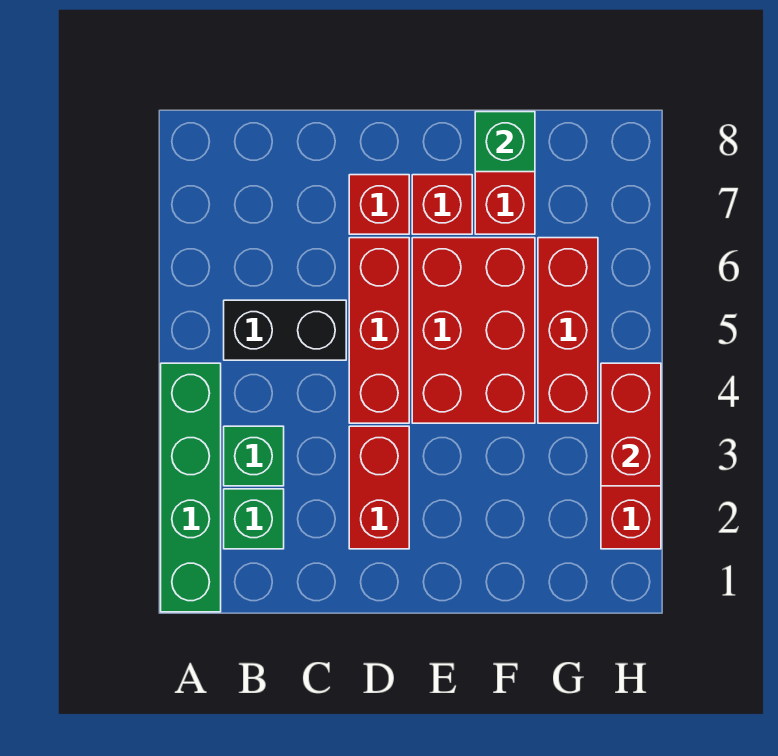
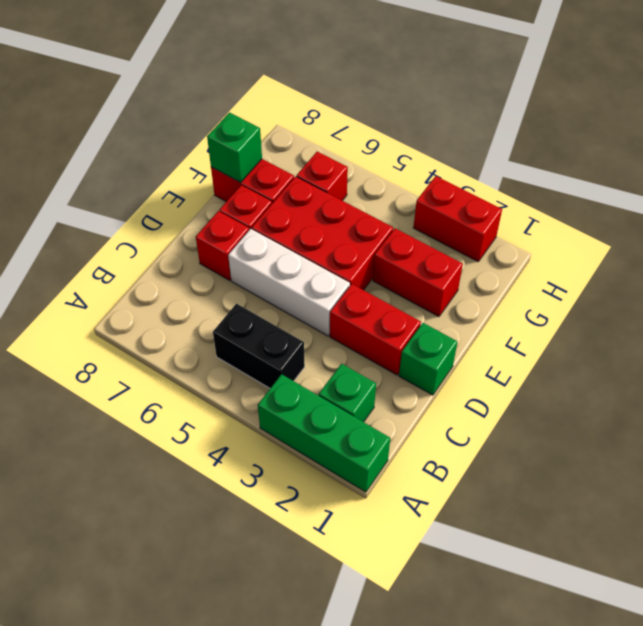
green brick A1:A4 level 1 -> green brick A1:A3 level 1
green brick B3 level 1 -> green brick D1 level 1
black brick B5:C5 level 1 -> black brick B4:B5 level 1
red brick D4:D6 level 1 -> white brick D4:D6 level 1
red brick G4:G6 level 1 -> red brick G6 level 1
red brick H3:H4 level 2 -> red brick F2:F3 level 1

